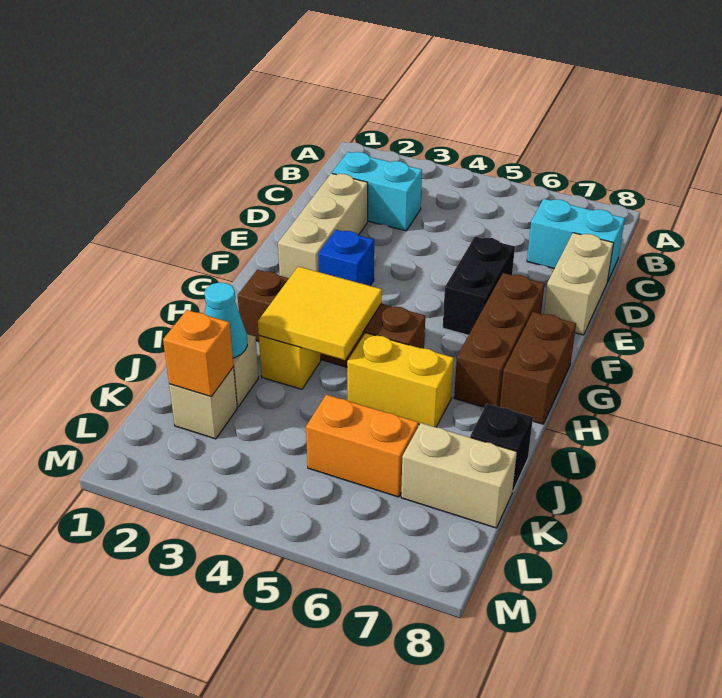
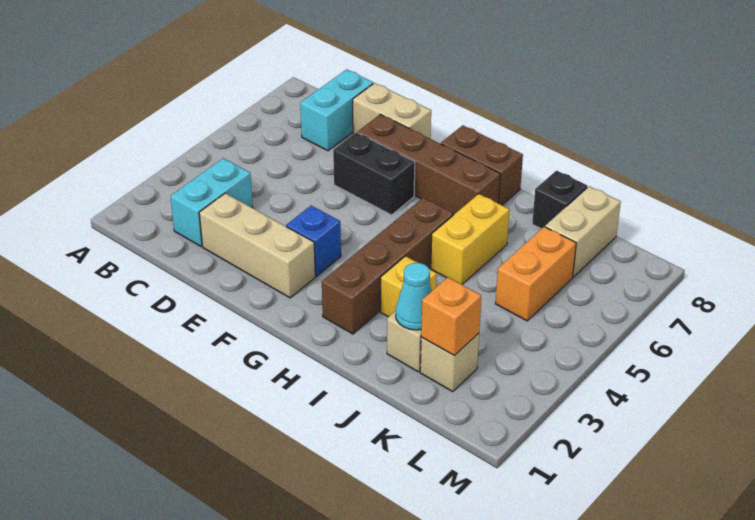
brown brick F7:H7 level 1 -> brown brick E7:H7 level 1
yellow tile H3:I4 level 2 -> none

